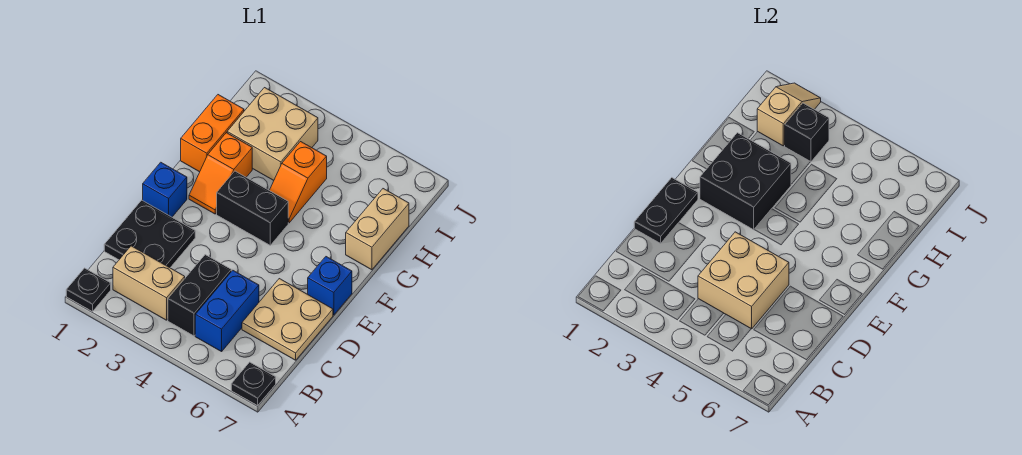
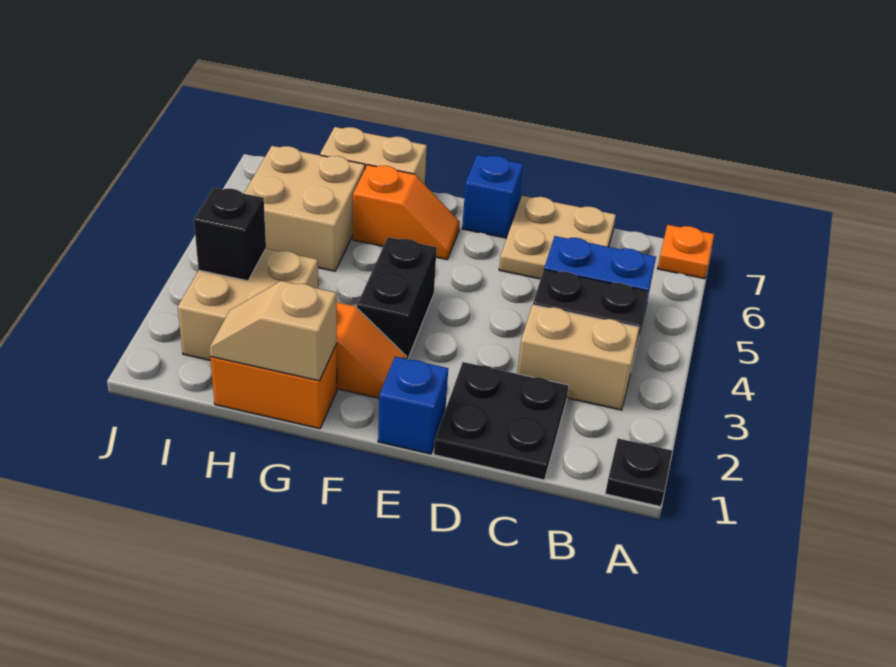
black plate A7 level 1 -> orange plate A7 level 1
tan brick B2:B3 level 1 -> tan brick B3:C3 level 1
tan brick C4:D5 level 2 -> tan brick H5:I6 level 1
black plate D1:E1 level 2 -> none
black brick F2:G3 level 2 -> none
orange slope G4:H4 level 1 top H -> orange slope F6:G6 level 1 top G
tan slope I2:J2 level 2 top I -> tan slope G1:H1 level 2 top G

